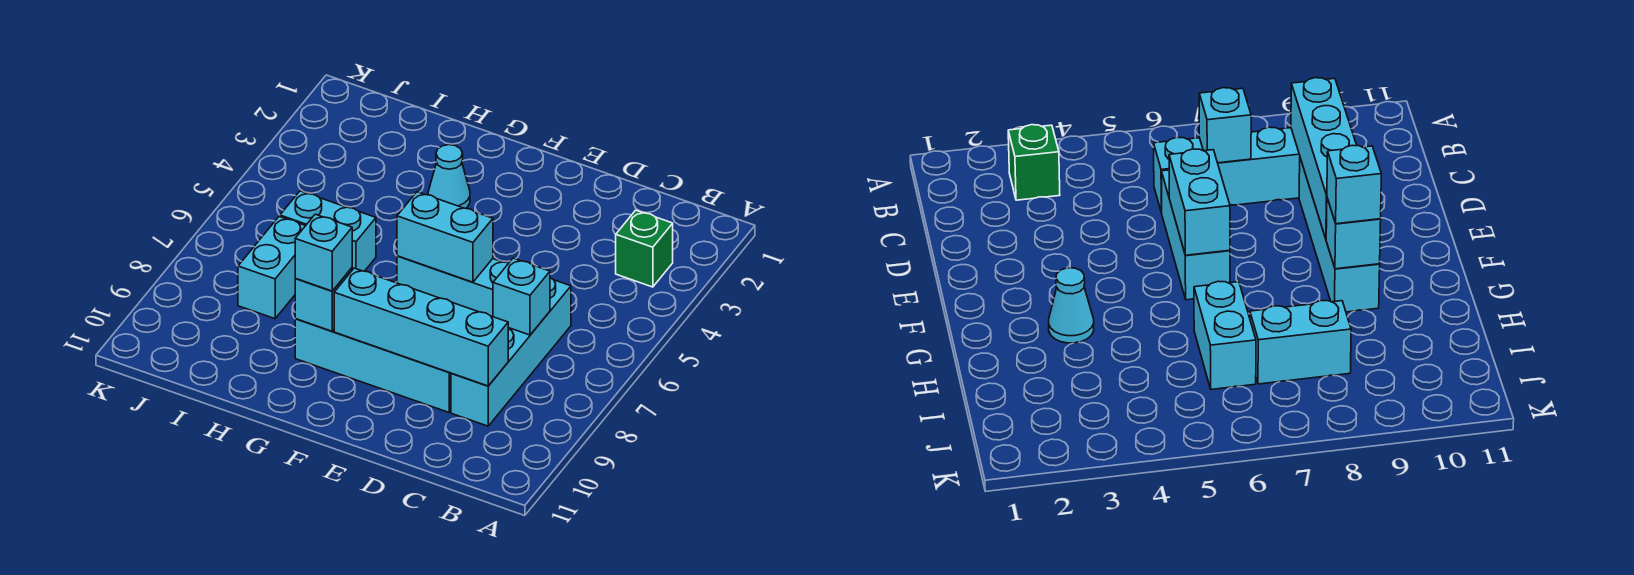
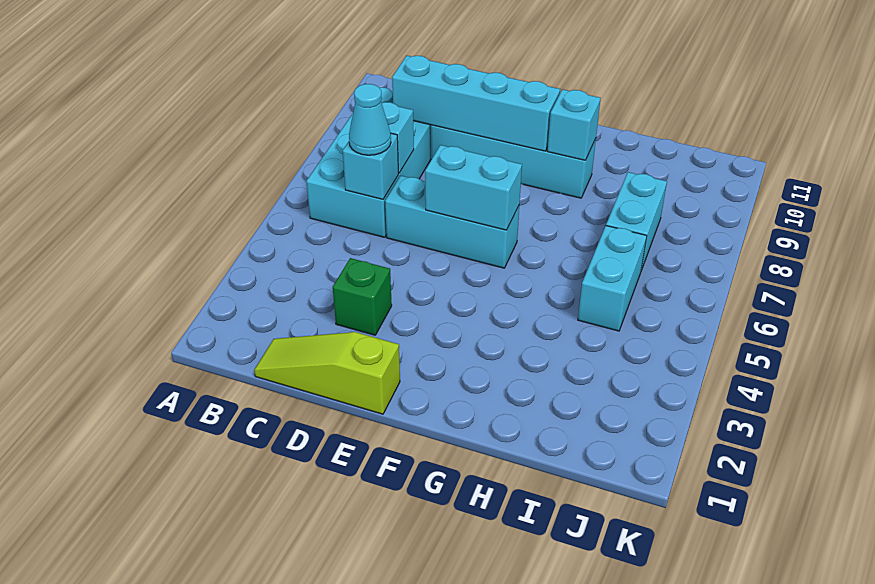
green brick B3 level 1 -> green brick D3 level 1
none -> lime slope C1:E1 level 1 top E
cyan brick C6:C9 level 1 -> cyan brick B6:C9 level 1
cyan cone G3 level 1 -> cyan cone C6 level 3
cyan brick G9 level 3 -> cyan brick C6 level 2
cyan brick H6:I6 level 1 -> cyan brick I5:I6 level 1

